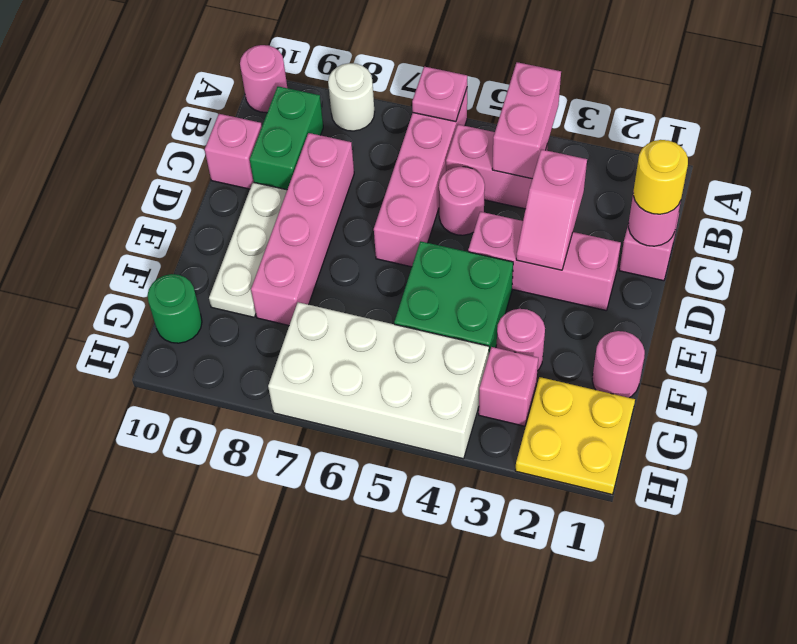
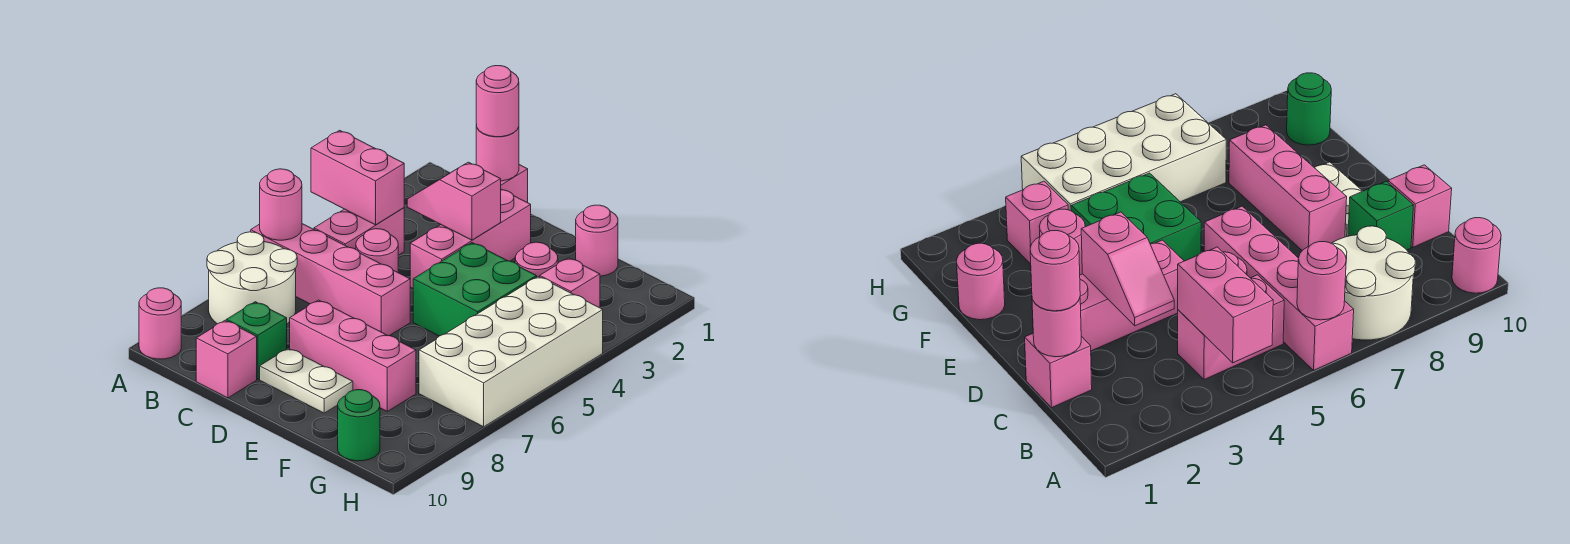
pink plate A6 level 2 -> pink round brick A6 level 2
white round brick A8 level 1 -> white round brick A7:B8 level 1
green brick B9:C9 level 1 -> green brick C9 level 1
yellow round brick C1 level 3 -> pink round brick C1 level 3
pink slope C3:D3 level 2 top C -> pink slope C3:D3 level 2 top D
pink brick C8:F8 level 1 -> pink brick D8:F8 level 1
white plate D9:F9 level 1 -> white plate D9:E9 level 1
yellow plate G1:H2 level 1 -> none

